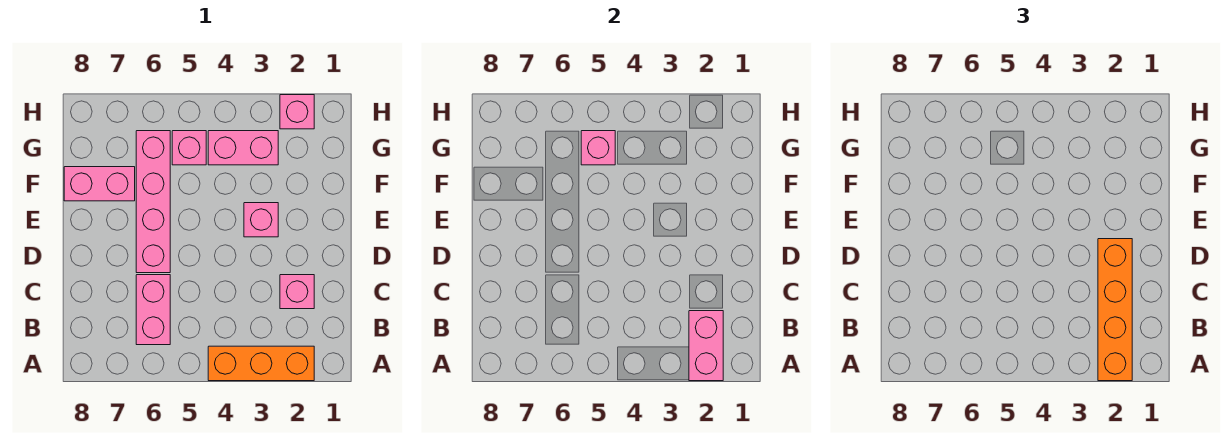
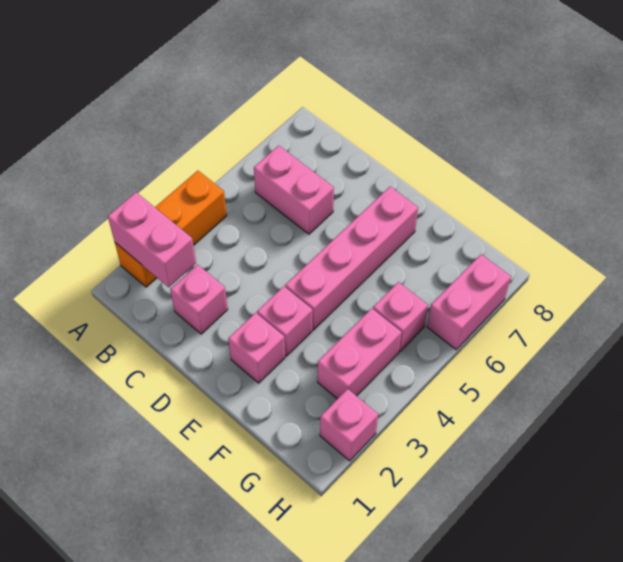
orange brick A2:D2 level 3 -> none
pink brick D6:G6 level 1 -> pink brick E4:E7 level 1
pink brick F7:F8 level 1 -> pink brick H6:H7 level 1
pink brick G5 level 2 -> pink brick E2 level 1

